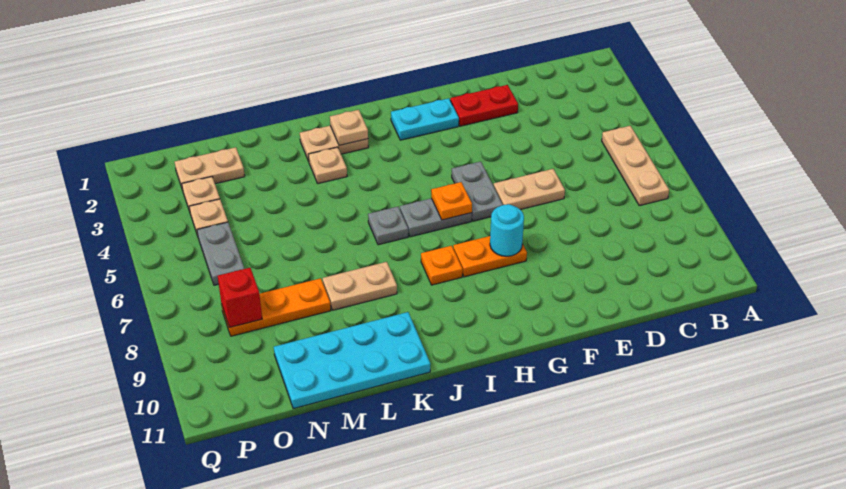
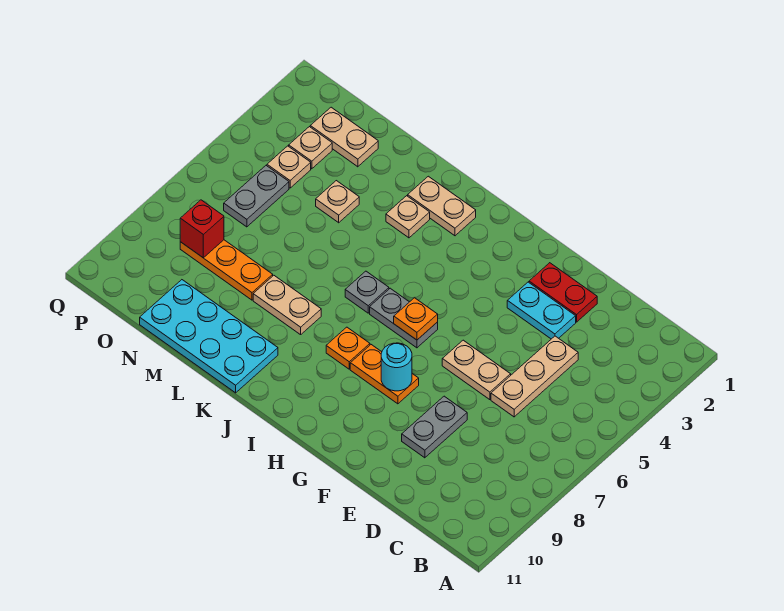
tan plate B5:B7 level 1 -> tan plate D4:D6 level 1
cyan plate G2:H2 level 1 -> cyan plate E3:F3 level 1
grey plate G5:G6 level 1 -> grey plate E8:E9 level 1
tan plate J2 level 2 -> tan plate M4 level 1

